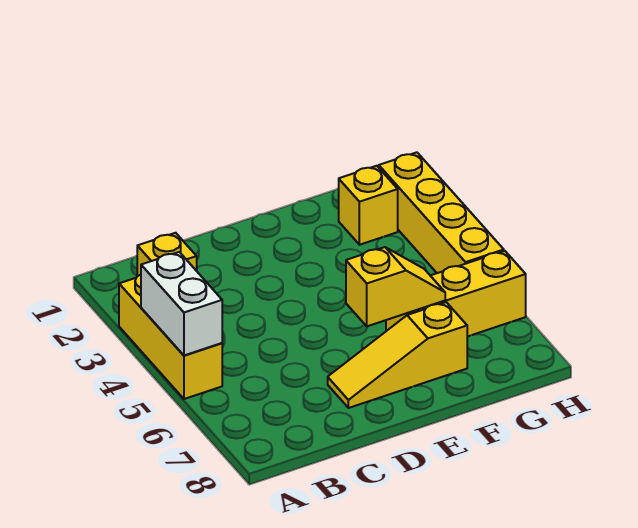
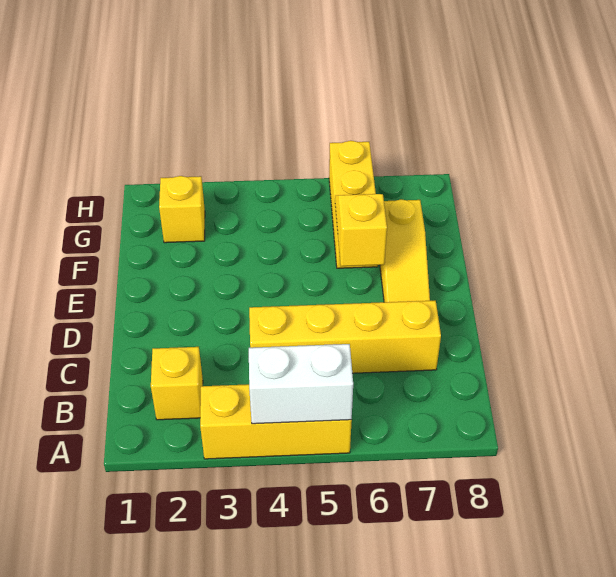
yellow brick H2:H5 level 1 -> yellow brick C4:C7 level 1

